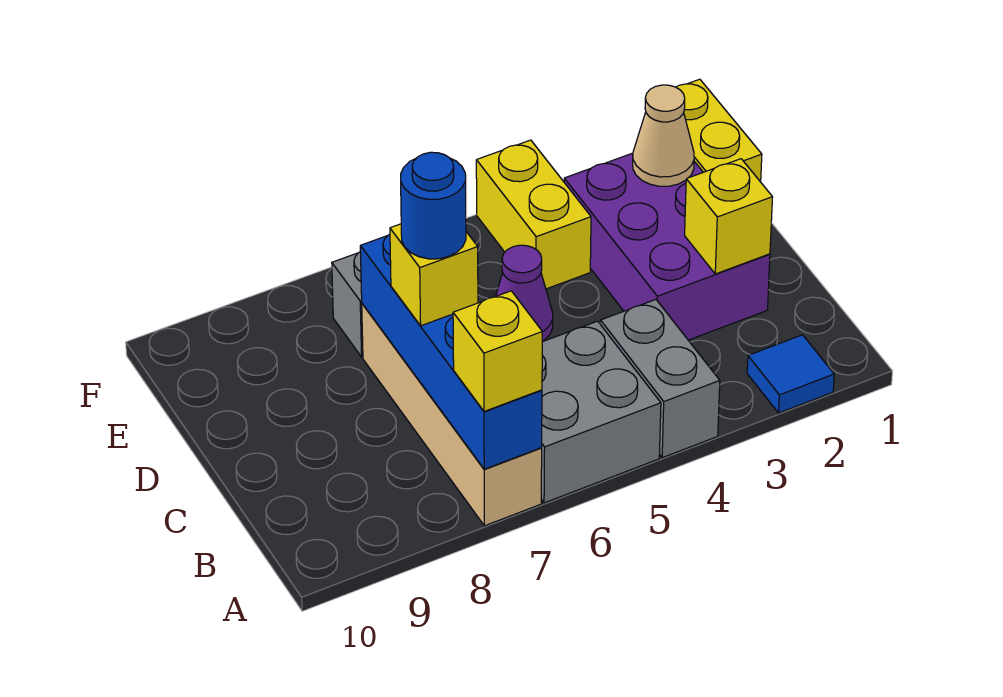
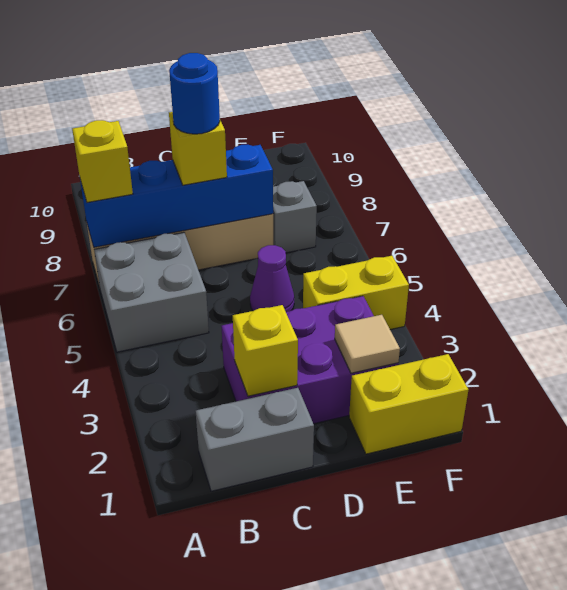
blue tile A2 level 1 -> none
grey brick A4:B4 level 1 -> grey brick B1:C1 level 1
tan cone E2 level 2 -> tan tile E2 level 2

